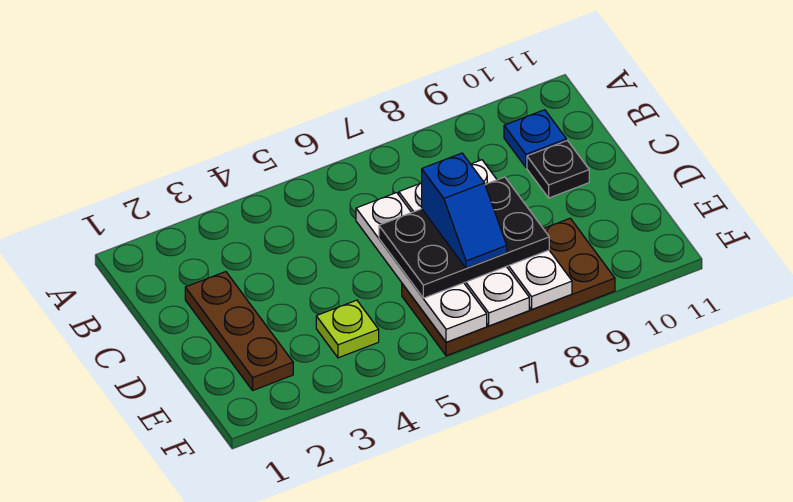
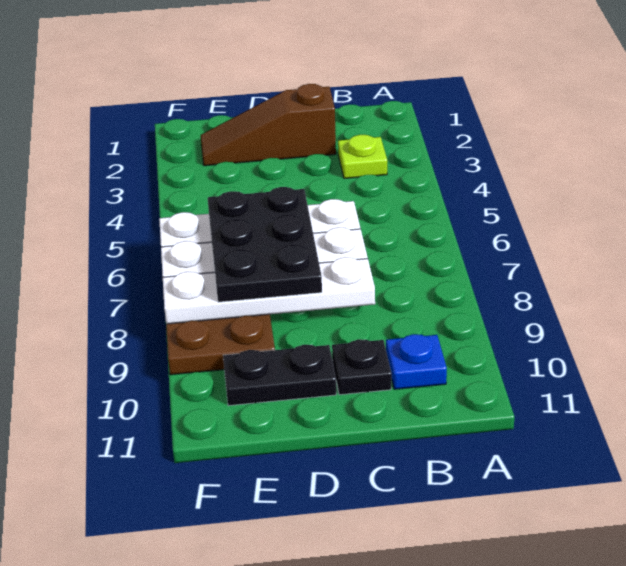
brown plate C2:E2 level 1 -> brown slope C2:E2 level 1 top C
blue slope D7:E7 level 4 top D -> none
none -> black plate D10:E10 level 1
lime plate E4 level 1 -> lime plate B3 level 1

